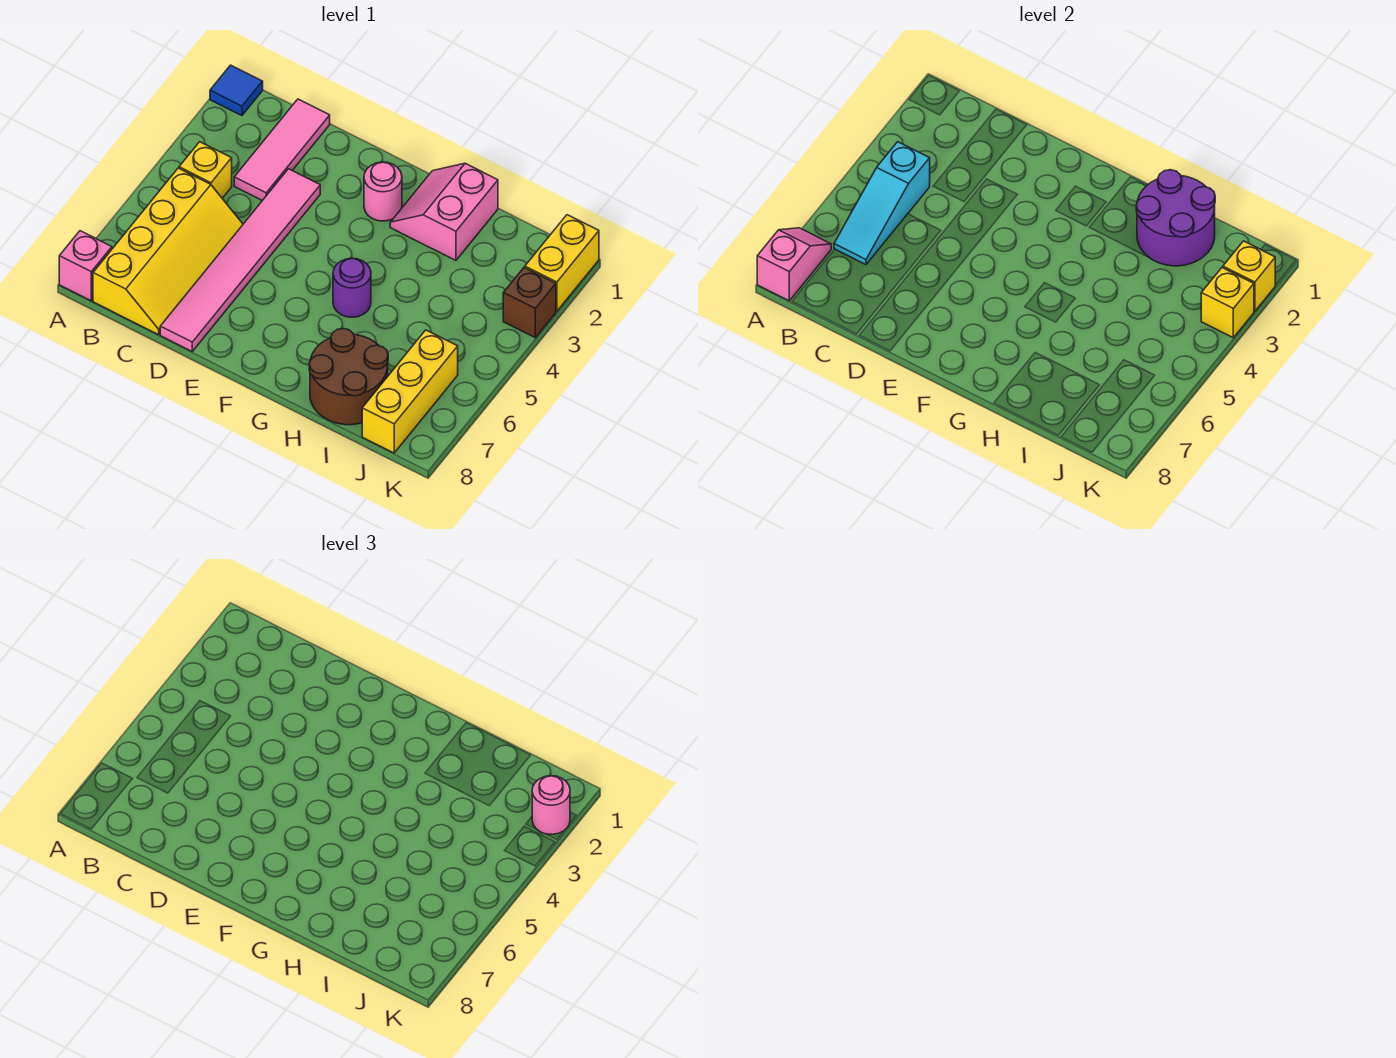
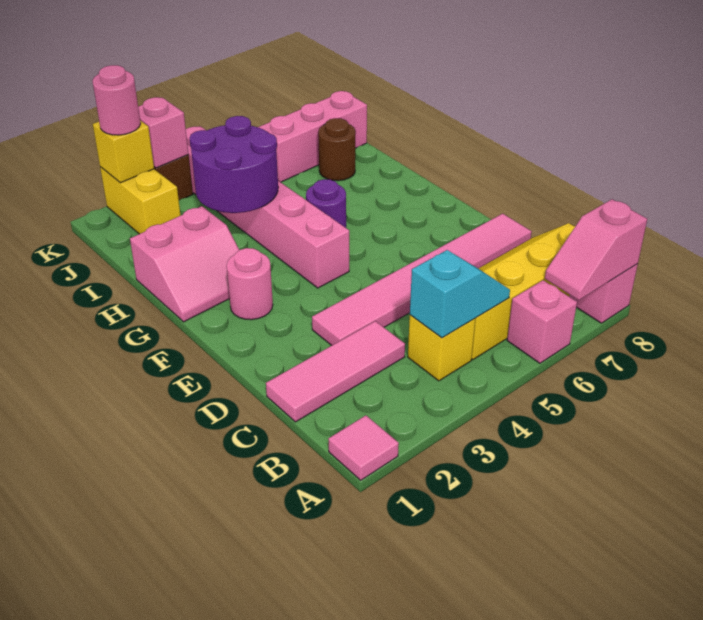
blue tile A1 level 1 -> pink tile A1 level 1
none -> pink brick A6 level 1
cyan slope B4:B6 level 2 top 4 -> cyan slope B4:B5 level 2 top 4
none -> pink brick F4:K4 level 1
purple round brick H1:I2 level 2 -> purple round brick H3:I4 level 2
brown round brick H7:I8 level 1 -> brown round brick I7 level 1
yellow brick J6:J8 level 1 -> pink brick J6:J8 level 1
yellow brick K1:K2 level 1 -> yellow brick J2:K2 level 1
yellow brick K3 level 2 -> pink brick K3 level 2

